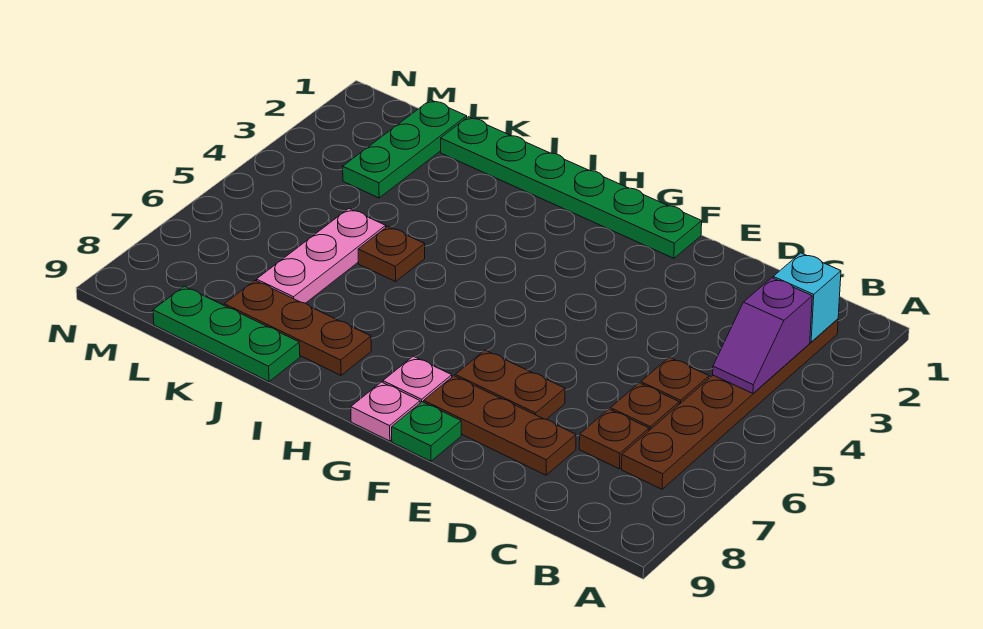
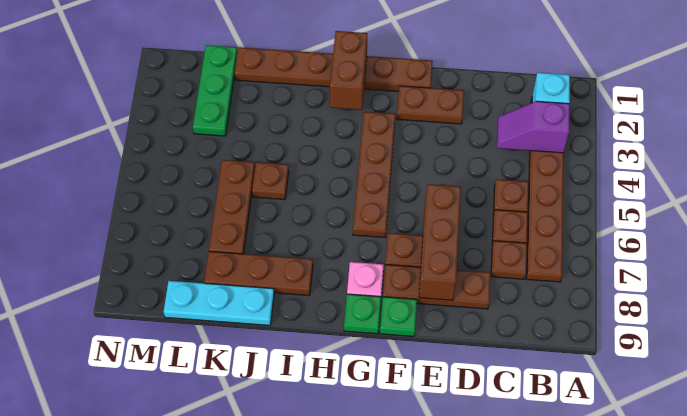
purple slope B3:B4 level 2 top 3 -> purple slope B3:C3 level 2 top B
none -> brown plate E2:F2 level 1
none -> brown brick E6:E8 level 2
green plate F1:K1 level 1 -> brown plate F1:K1 level 1
none -> brown plate G3:G6 level 1
pink plate G9 level 1 -> green plate G9 level 1
none -> brown brick H1:H2 level 2
green plate J9:L9 level 1 -> cyan plate J9:L9 level 1
pink plate K5:K7 level 1 -> brown plate K5:K7 level 1

